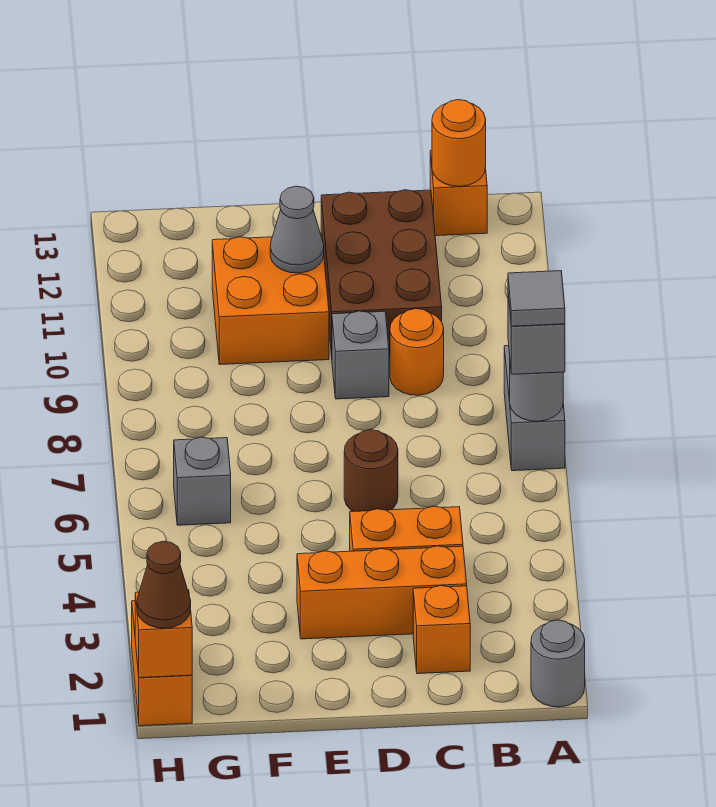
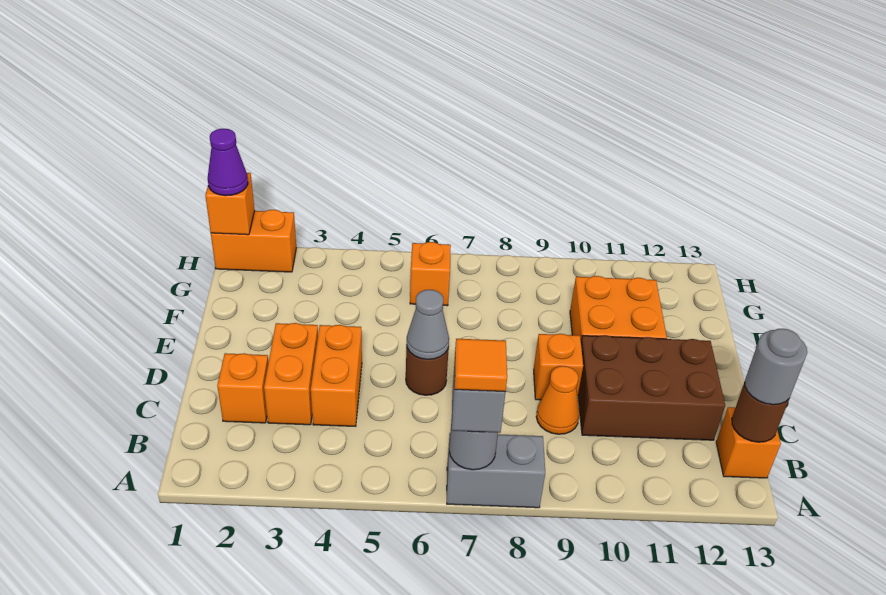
grey round brick A1 level 1 -> grey round brick B13 level 3
grey tile A7 level 4 -> orange tile A7 level 4
orange round brick B13 level 2 -> brown round brick B13 level 2
orange brick C3:E3 level 1 -> orange brick C3:D3 level 1
orange round brick C9 level 1 -> orange cone C9 level 1
grey brick D9 level 1 -> orange brick D9 level 1
grey cone E11 level 2 -> grey cone D6 level 2
grey brick G6 level 1 -> orange brick G6 level 1
brown cone H1 level 3 -> purple cone H1 level 3

